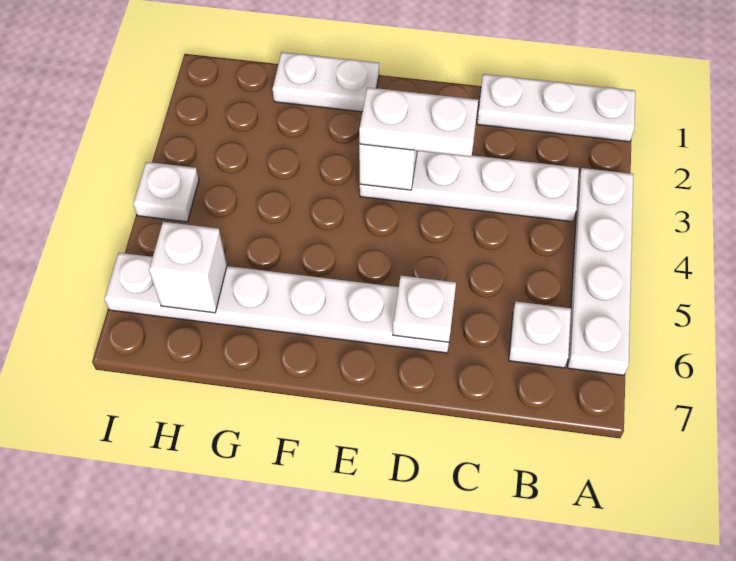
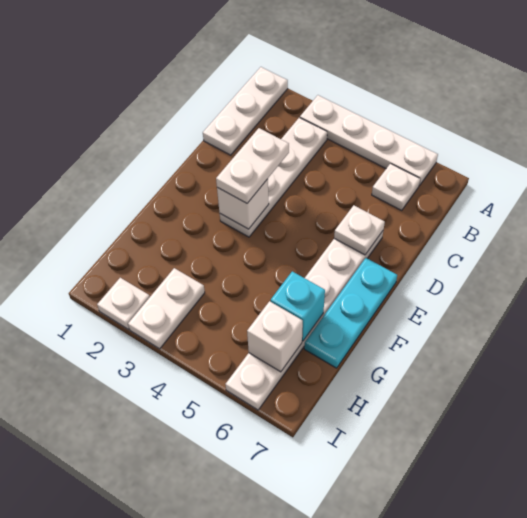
none -> cyan plate E7:G7 level 1
white plate F1:G1 level 1 -> white plate H3:I3 level 1
none -> cyan brick G6 level 2
white plate I4 level 1 -> white plate I2 level 1

